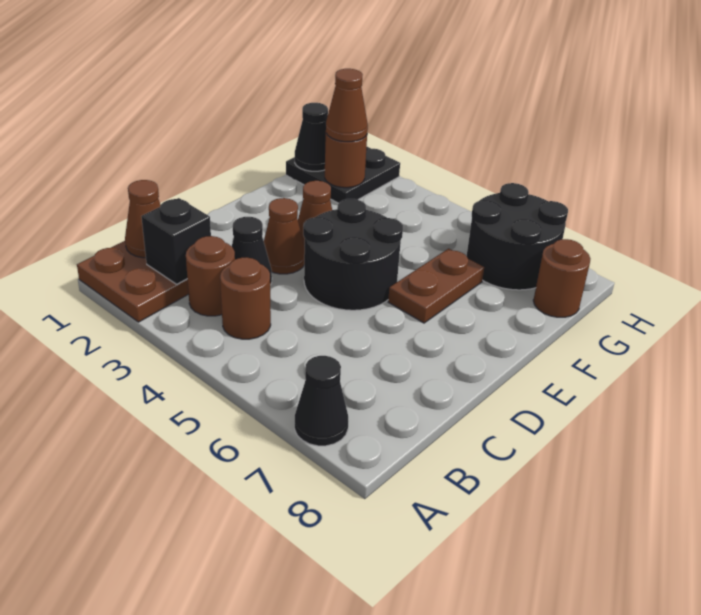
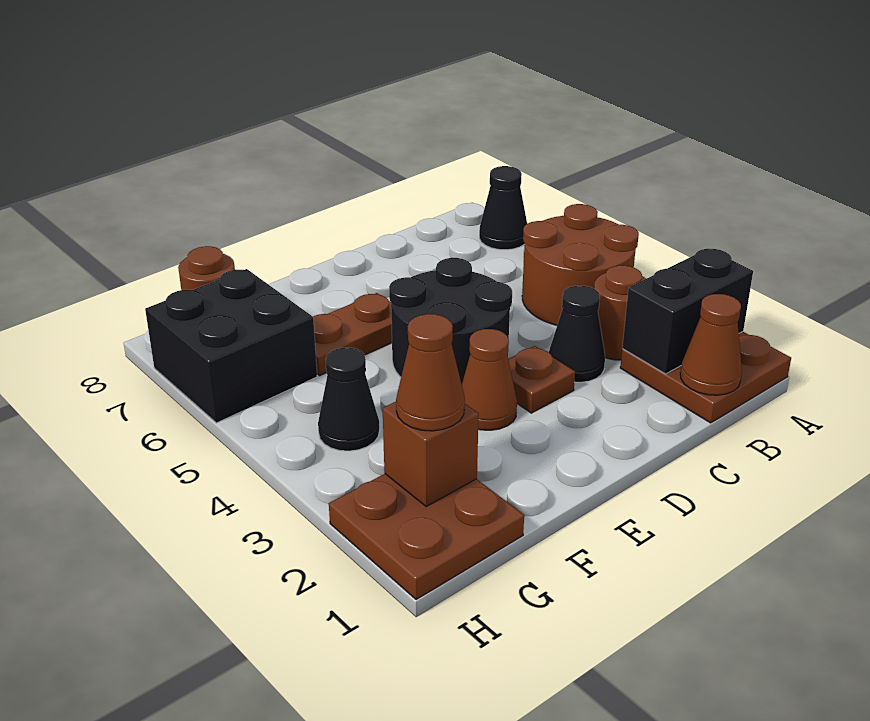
black brick B2 level 2 -> black brick A2:B2 level 2
brown round brick B4 level 1 -> brown round brick A4:B5 level 1
brown cone D3 level 1 -> brown plate D3 level 1
black plate G1:H2 level 1 -> brown plate G1:H2 level 1
black cone G1 level 2 -> black cone G4 level 1
brown round brick G2 level 2 -> brown brick G2 level 2
black round brick G6:H7 level 1 -> black brick G6:H7 level 1

